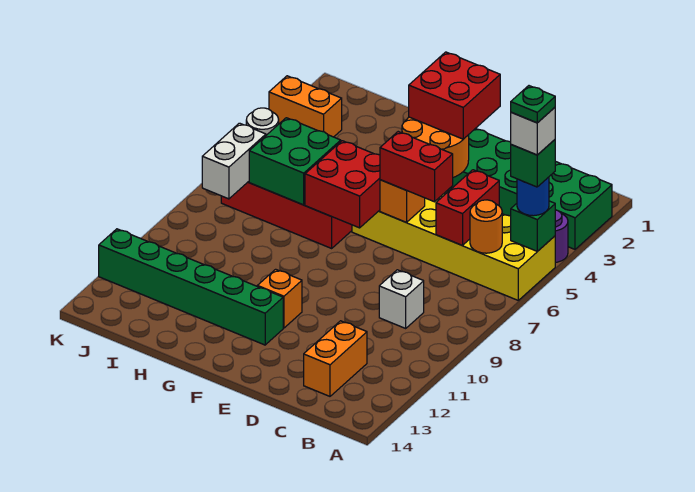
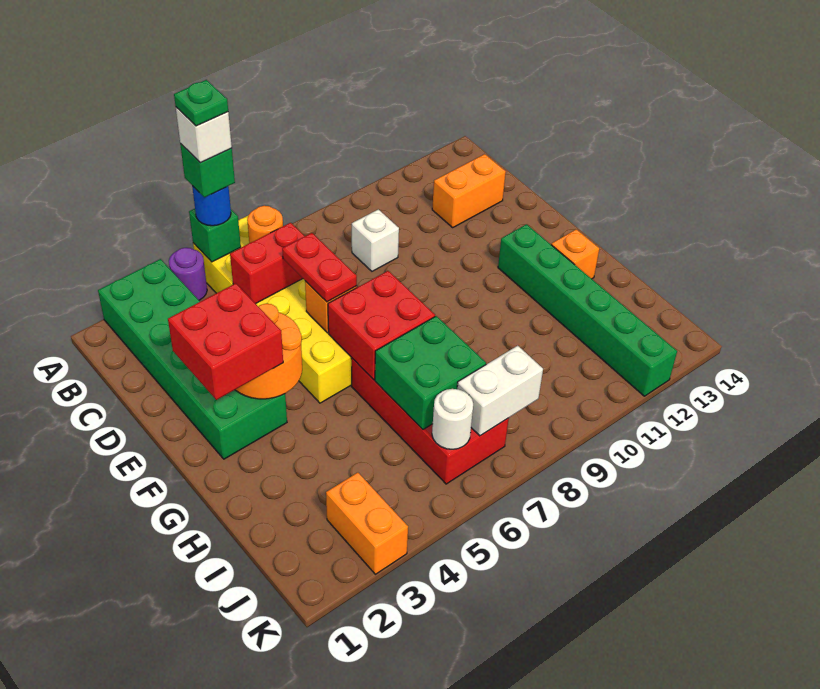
red brick D6:E6 level 3 -> red plate D6:E6 level 3
orange brick F11 level 1 -> orange brick G13 level 1

